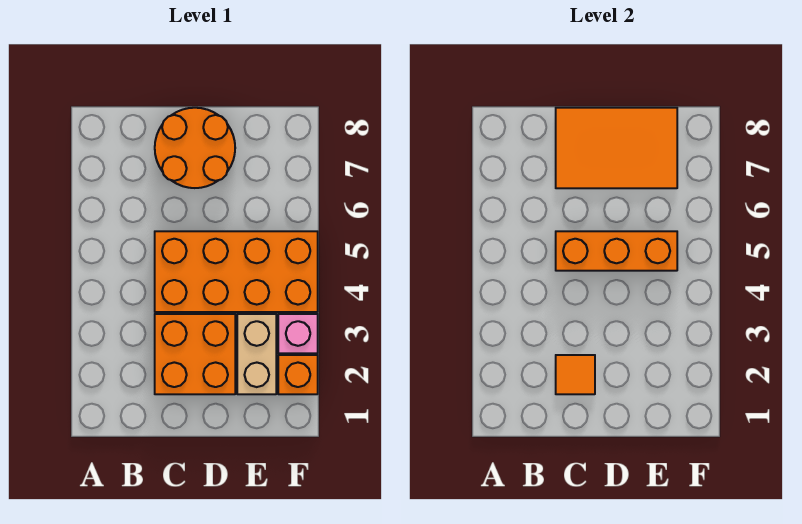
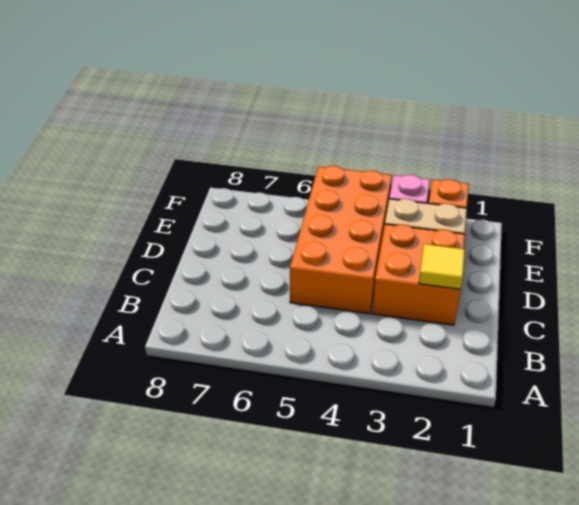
orange tile C2 level 2 -> yellow tile C2 level 2
orange brick C5:E5 level 2 -> none
orange round brick C7:D8 level 1 -> none
orange tile C7:E8 level 2 -> none

